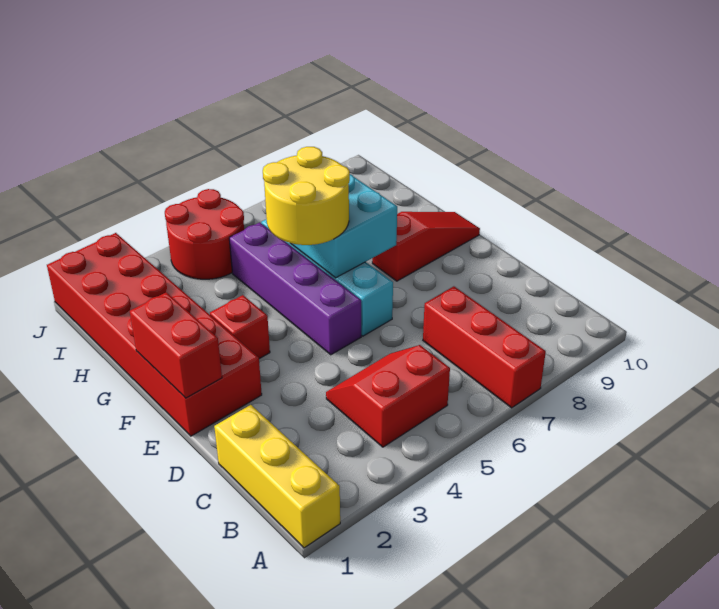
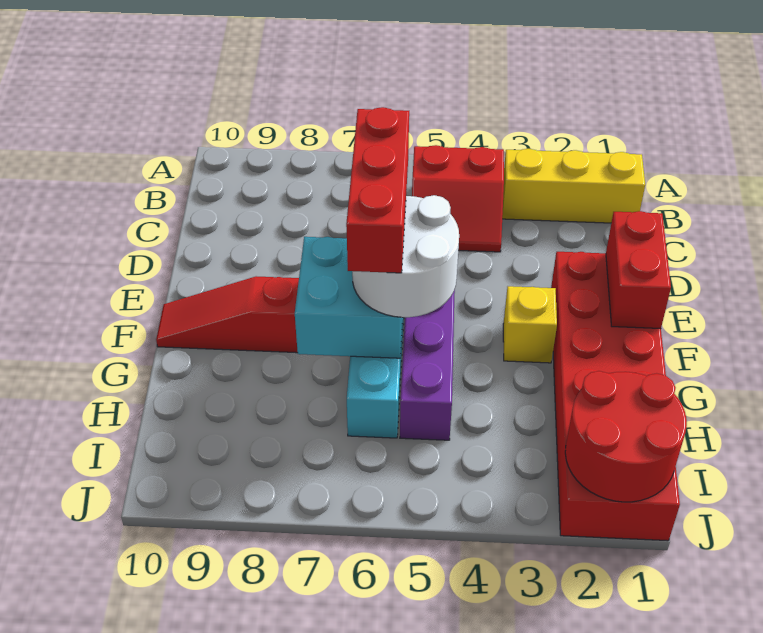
yellow brick A1:C1 level 1 -> yellow brick B1:B3 level 1
red brick A7:C7 level 1 -> red brick E6:G6 level 4
red brick F3 level 1 -> yellow brick F3 level 1
yellow round brick F5:G6 level 3 -> white round brick F5:G6 level 3
red round brick I4:J5 level 1 -> red round brick I1:J2 level 2

